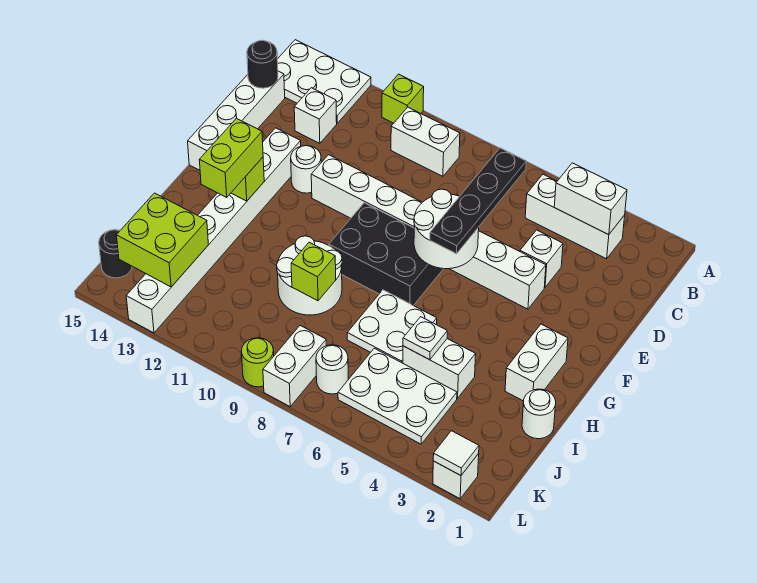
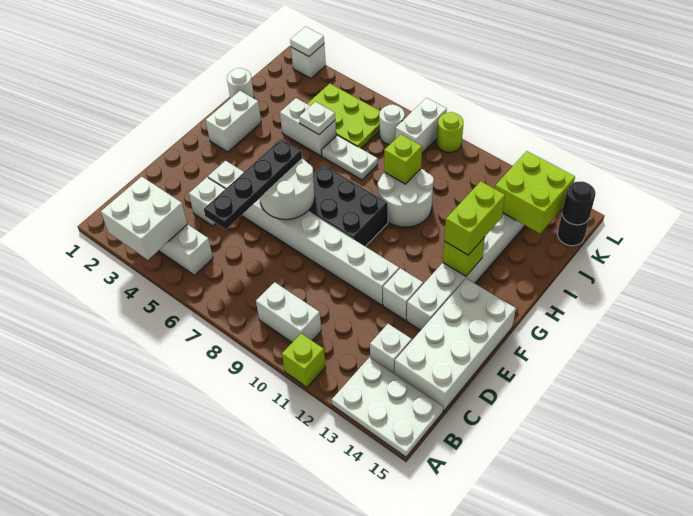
white brick B3:B4 level 2 -> white brick A3:B4 level 2
white brick C15:F15 level 1 -> white brick C14:F15 level 1
black round brick C15 level 2 -> black round brick K15 level 2
white round brick E12 level 1 -> white brick E12 level 1
white plate H6:I7 level 1 -> white plate I6:I7 level 1
white plate J4:K6 level 1 -> lime plate J4:K6 level 1

